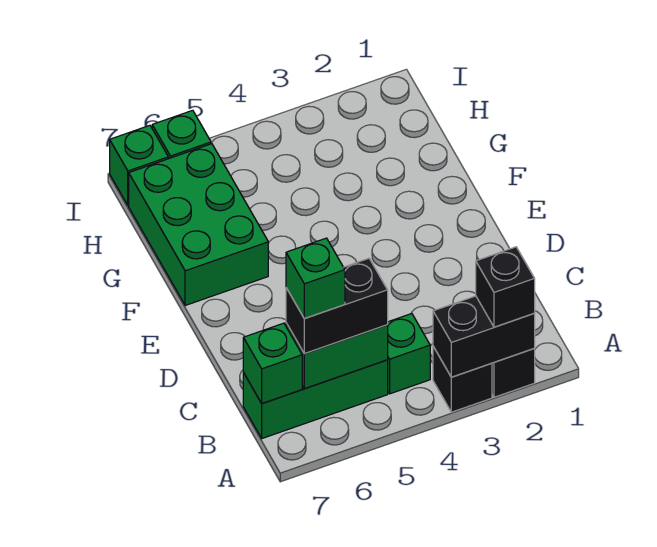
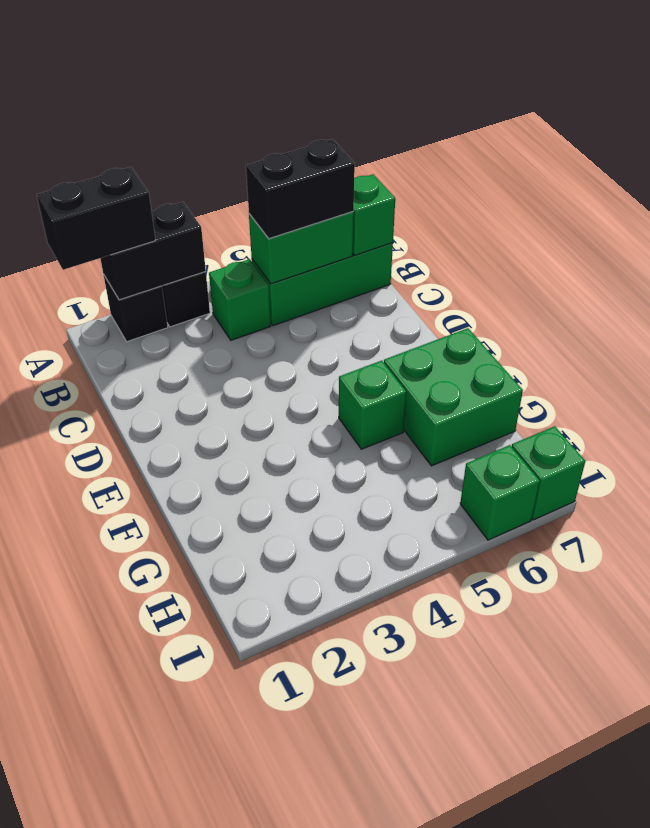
black brick A2 level 3 -> black brick A1:A2 level 3
green brick B6 level 4 -> green brick F5 level 1
green brick F6:H7 level 1 -> green brick F6:G7 level 1

